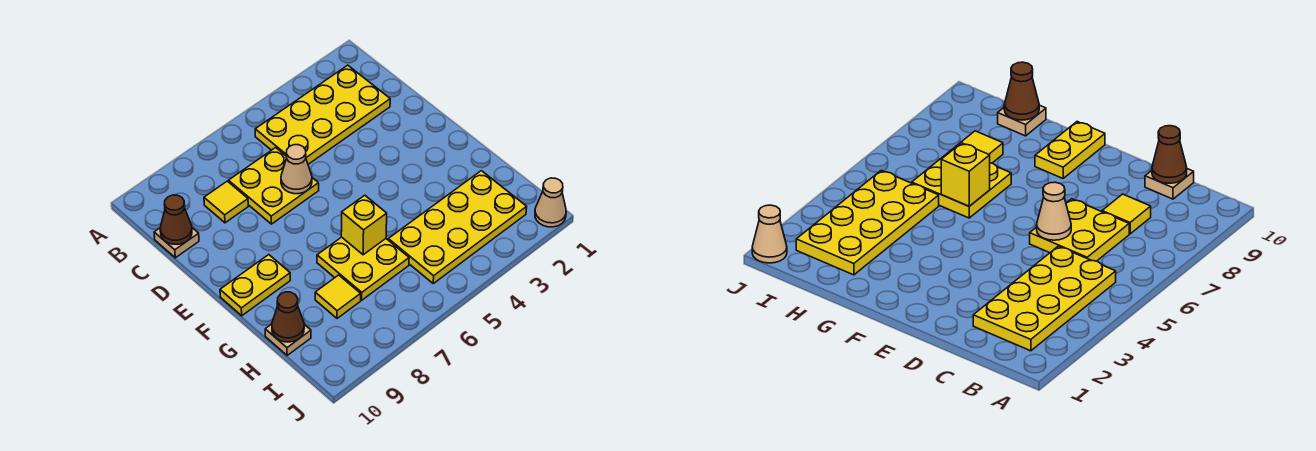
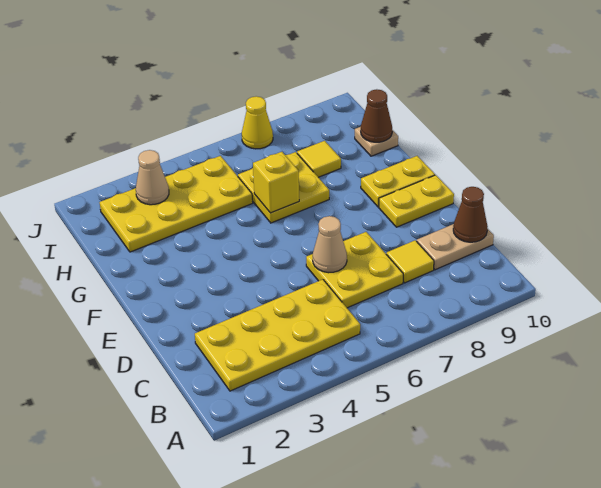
tan plate C10 level 1 -> tan plate C9:C10 level 1
none -> yellow plate E9:E10 level 1
tan cone J1 level 1 -> tan cone I3 level 2
none -> yellow cone J7 level 1

